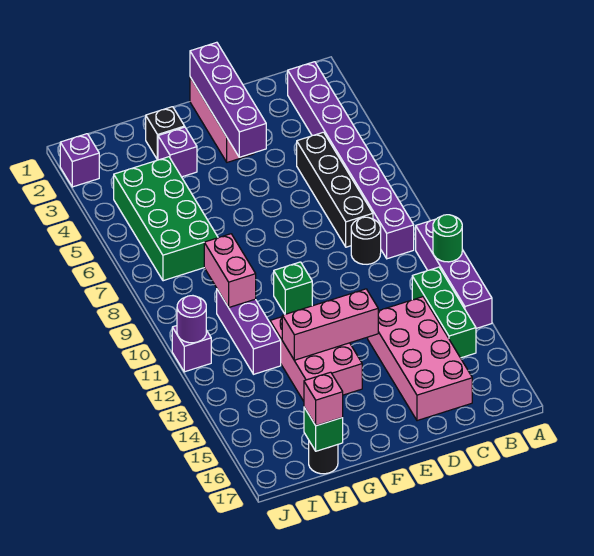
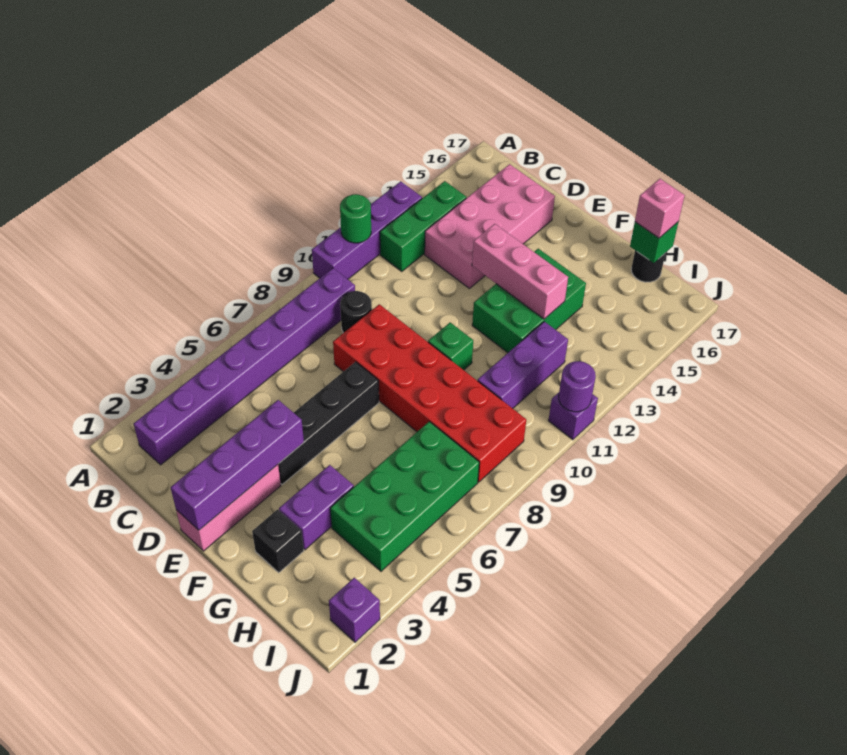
black brick C5:C8 level 1 -> black brick E4:E7 level 1
none -> red brick D8:I9 level 1
pink brick F12:G14 level 1 -> green brick F12:G14 level 1
purple brick G3 level 1 -> purple brick G3:G4 level 1
pink brick H9:H10 level 2 -> none

